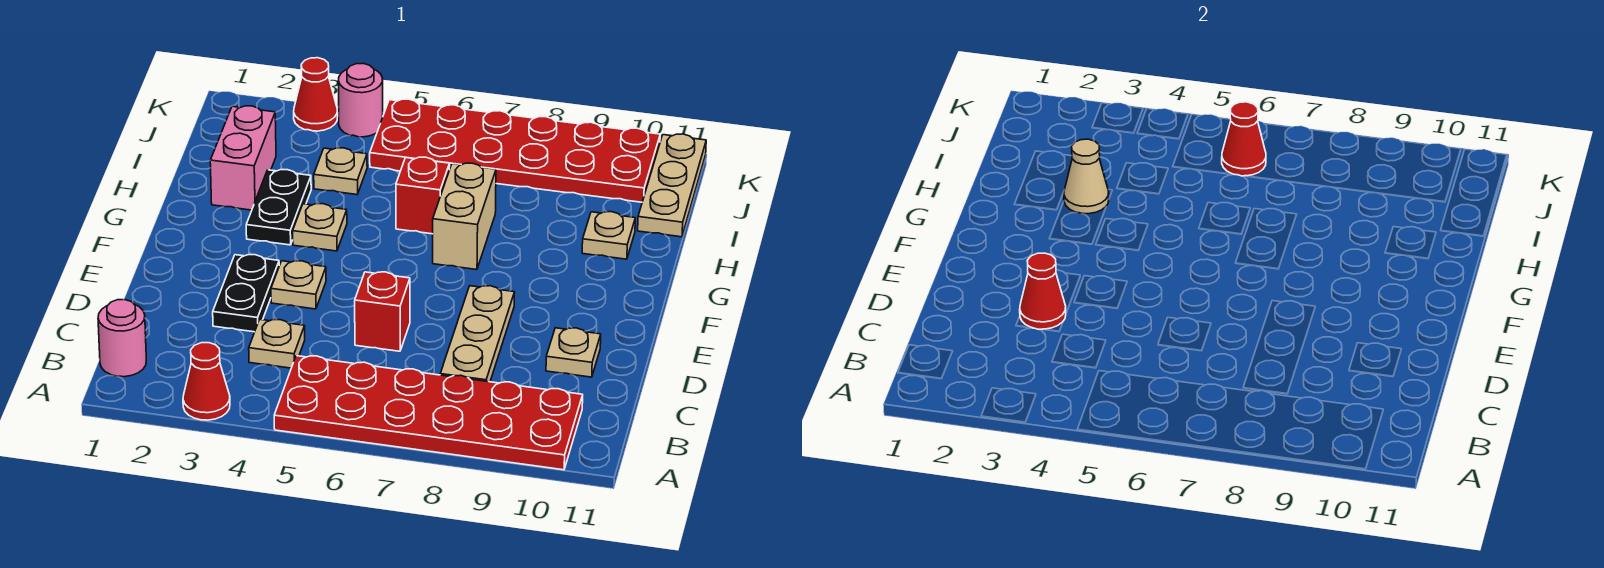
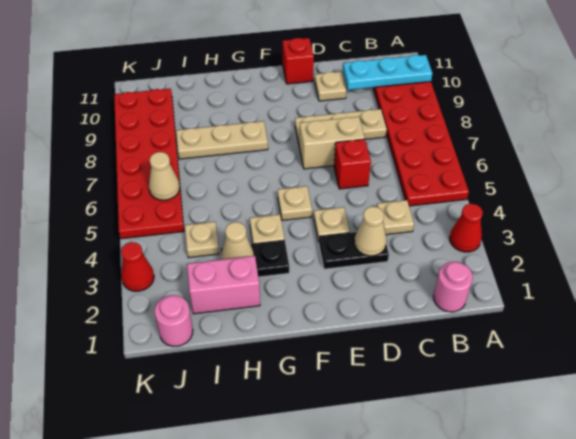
none -> cyan plate A10:C10 level 2
red cone D3 level 2 -> tan cone D3 level 2
tan brick G7:H7 level 1 -> tan brick D7:E7 level 1
red brick H6 level 1 -> red brick E11 level 1
tan plate H10 level 1 -> tan plate F5 level 1
tan plate I11:K11 level 1 -> tan plate G8:I8 level 1
red cone J6 level 2 -> tan cone J6 level 2
pink round brick K4 level 1 -> pink round brick J1 level 1

